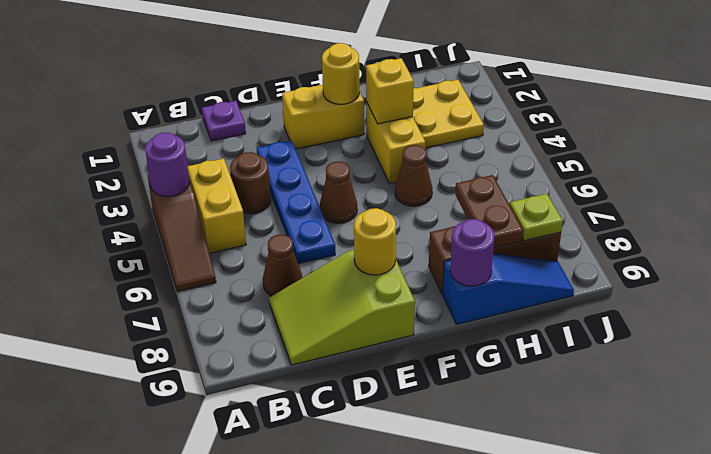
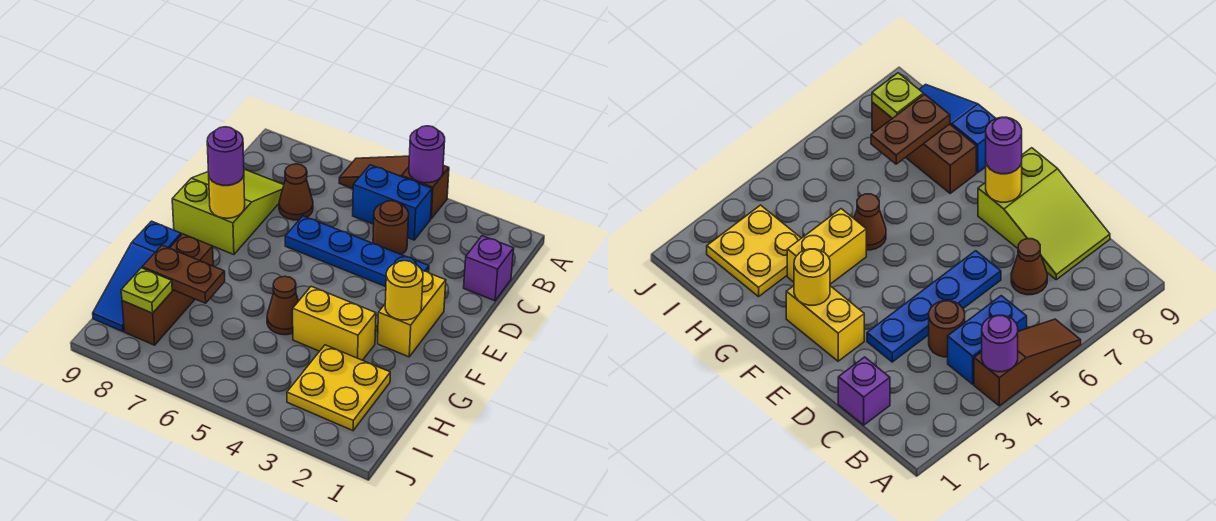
yellow brick B4:B5 level 1 -> blue brick B4:B5 level 1
purple plate C1 level 1 -> purple brick C1 level 1
brown cone E5 level 1 -> none
yellow brick G3 level 2 -> none
purple round brick G9 level 2 -> purple round brick E8 level 3

